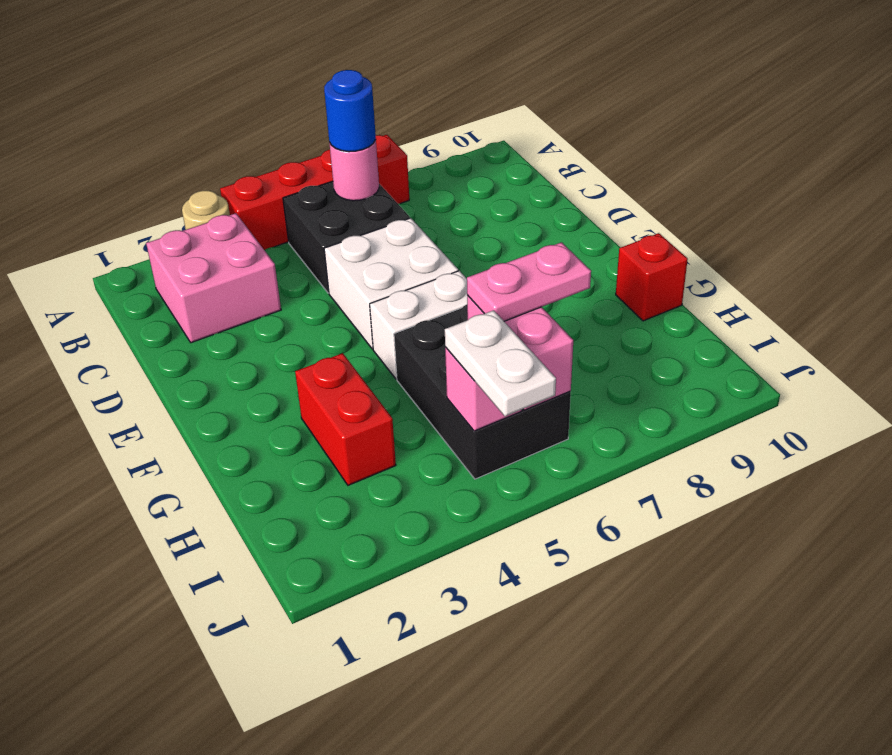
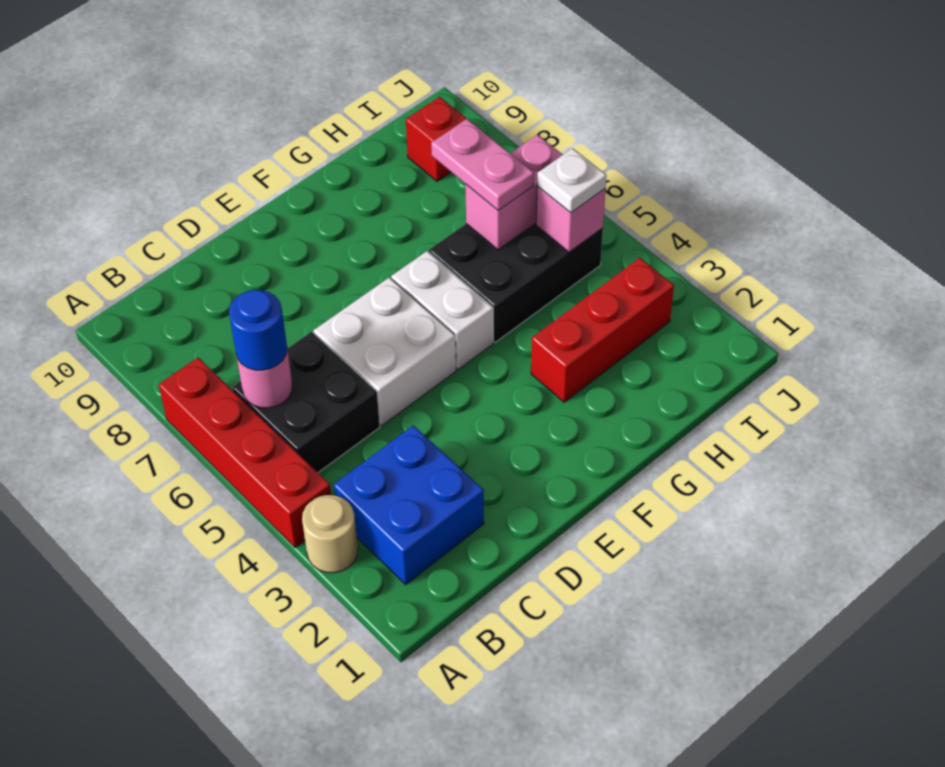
pink brick B2:C3 level 1 -> blue brick B2:C3 level 1
red brick G3:H3 level 1 -> red brick G3:I3 level 1
red brick G10 level 1 -> red brick I9 level 1
white plate I5:J5 level 3 -> white plate I5 level 3

